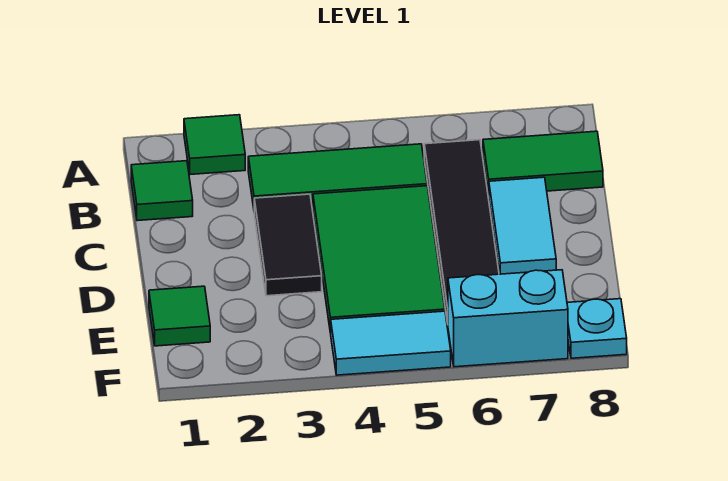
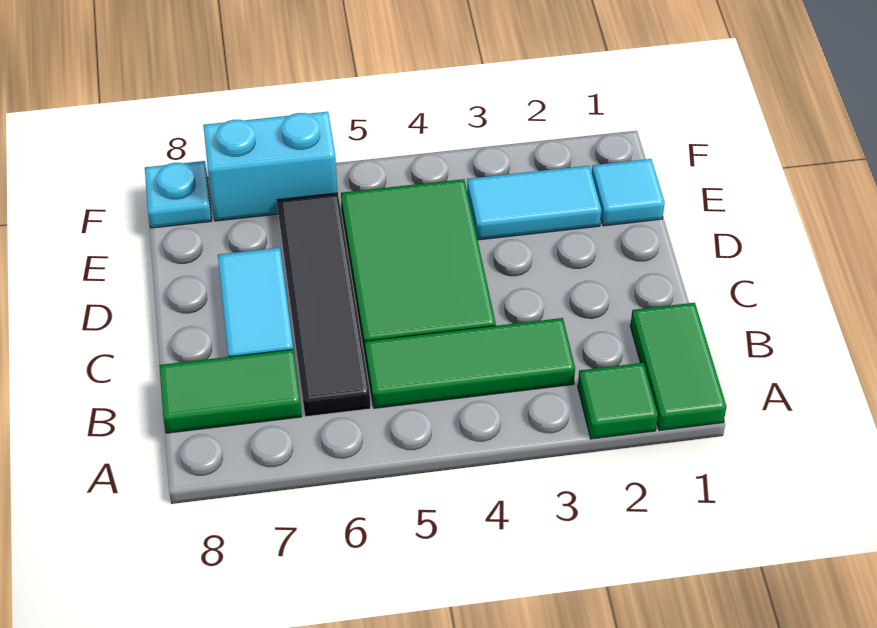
green tile B1 level 1 -> green tile A1:B1 level 1
black tile C3:D3 level 1 -> none
green tile E1 level 1 -> cyan tile E1 level 1
cyan tile F4:F5 level 1 -> cyan tile E2:E3 level 1

